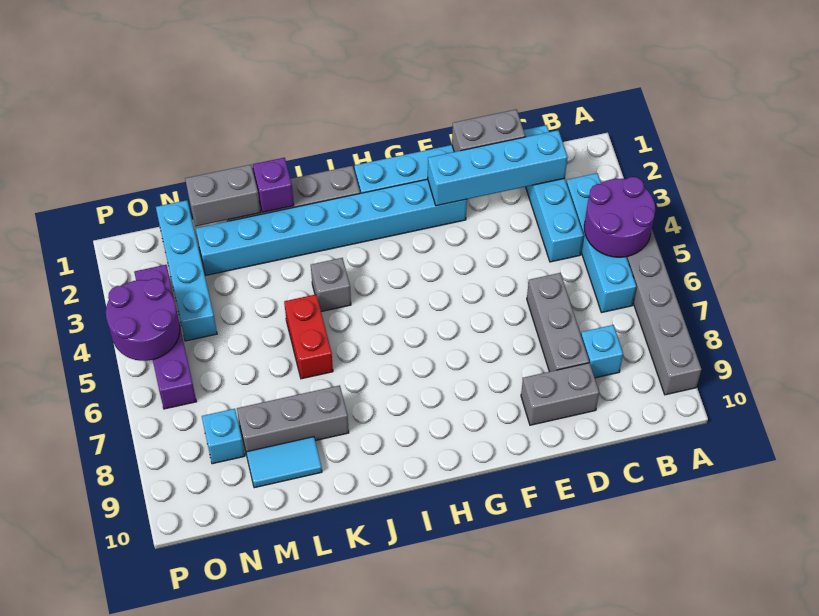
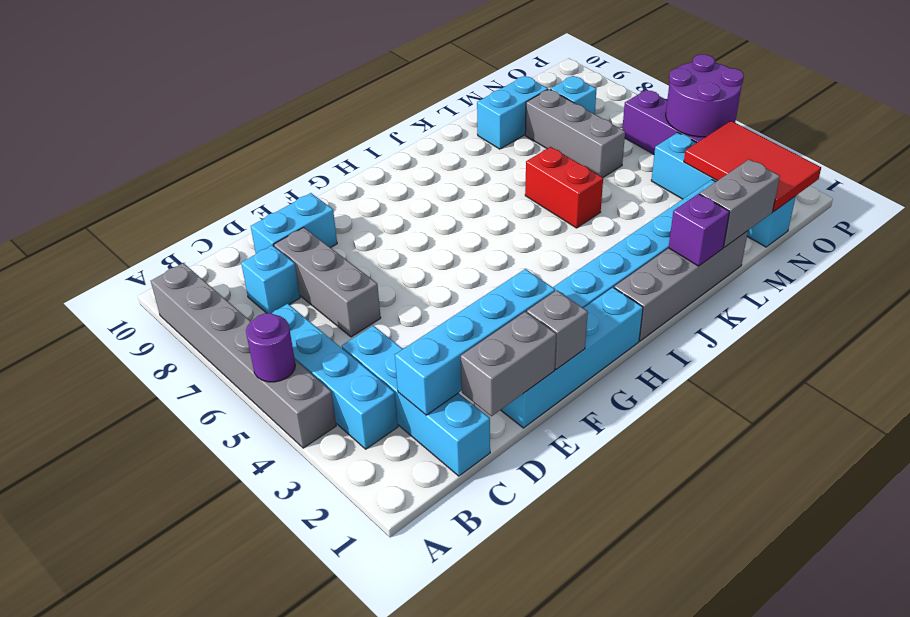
purple round brick A4:B5 level 2 -> purple round brick A5 level 2
grey brick D9:E9 level 1 -> cyan brick D9:E9 level 1
grey brick J4 level 1 -> grey brick F1 level 2
grey brick K8:M8 level 1 -> grey brick M6:M8 level 1
cyan tile L9:M9 level 1 -> cyan brick L9:M9 level 1
none -> red tile N1:O3 level 2

